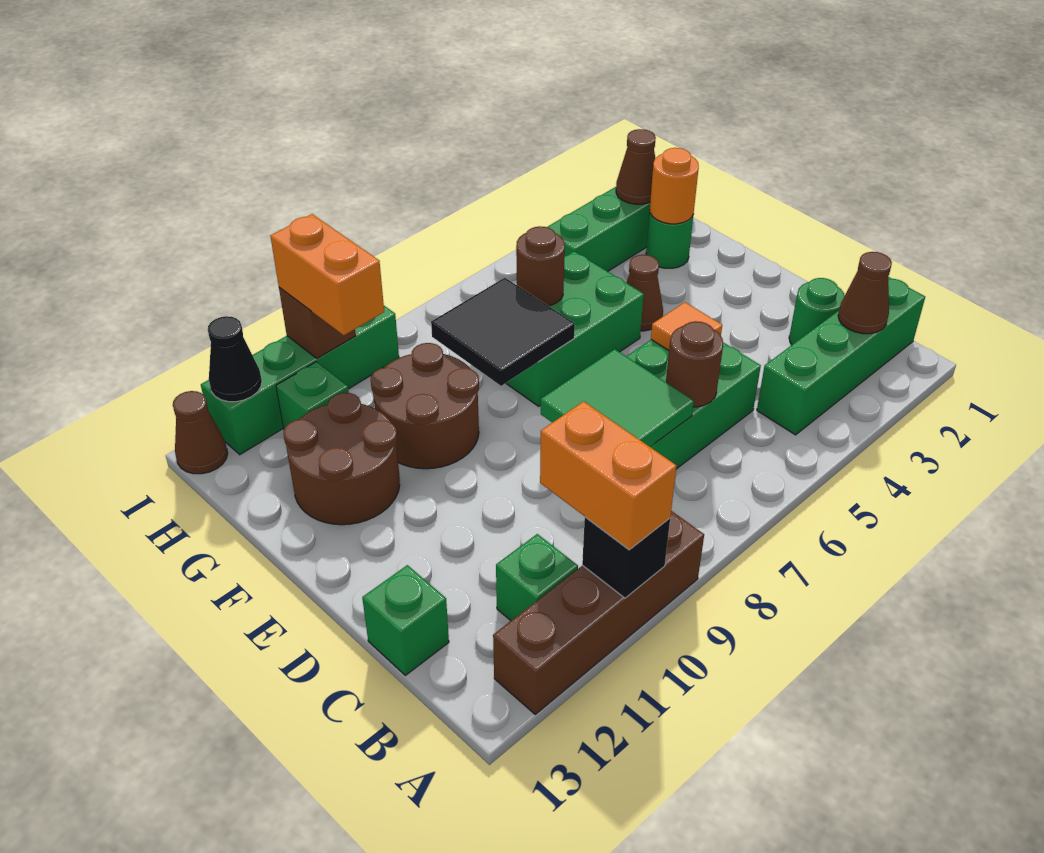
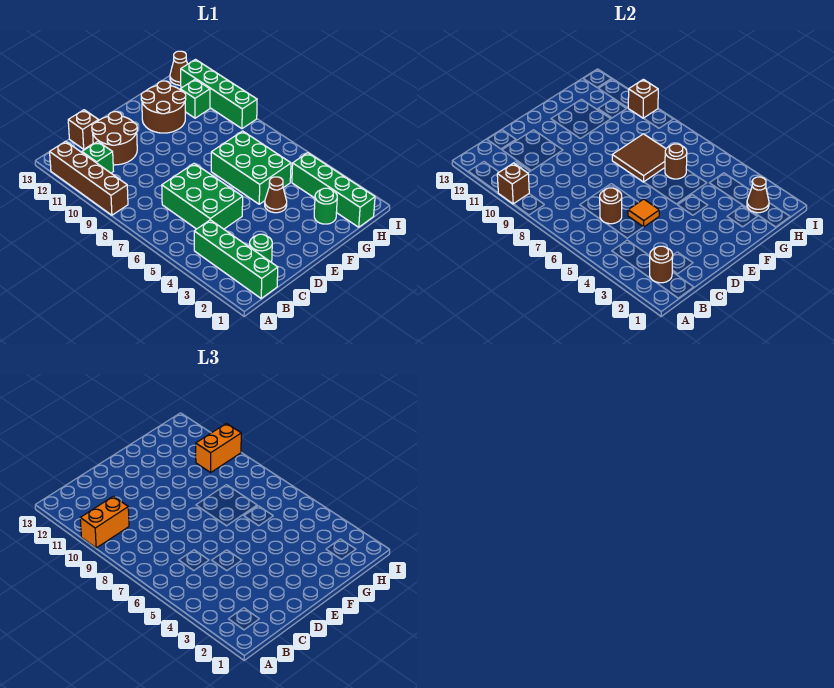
black brick A10 level 2 -> brown brick A10 level 2
brown cone B2 level 2 -> brown round brick B2 level 2
green tile C7:D8 level 2 -> none
green brick C13 level 1 -> brown brick C13 level 1
black tile F7:G8 level 2 -> brown tile F7:G8 level 2
brown round brick F9:G10 level 1 -> brown round brick C11:D12 level 1
orange round brick G2 level 2 -> none
black cone I12 level 2 -> none

